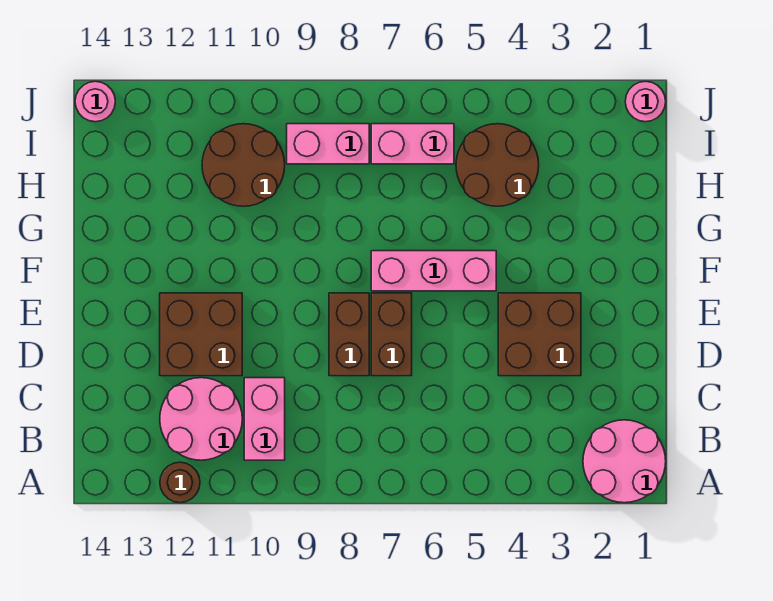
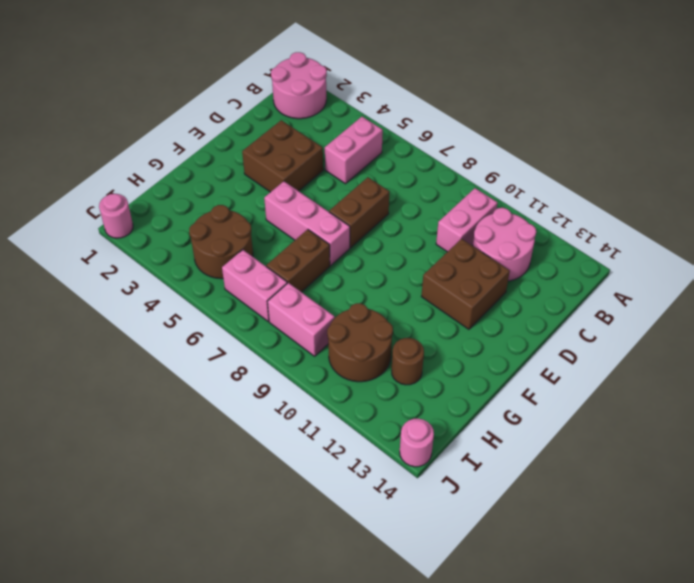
brown round brick A12 level 1 -> brown round brick H12 level 1
none -> pink brick B5:C5 level 1
brown brick D8:E8 level 1 -> brown brick G7:H7 level 1

